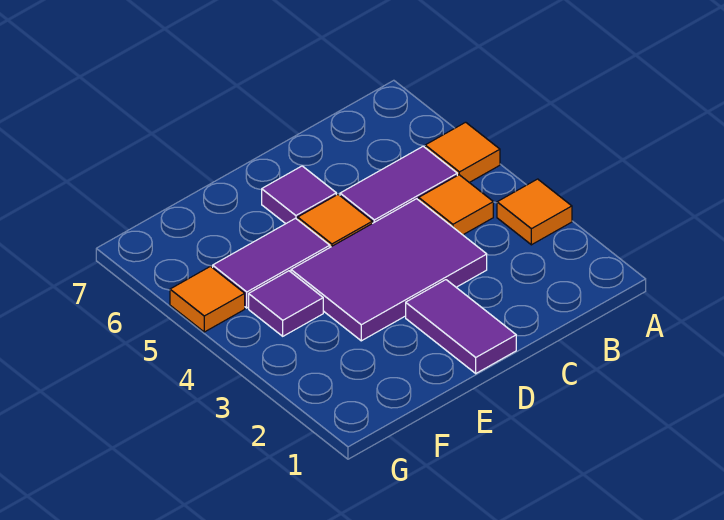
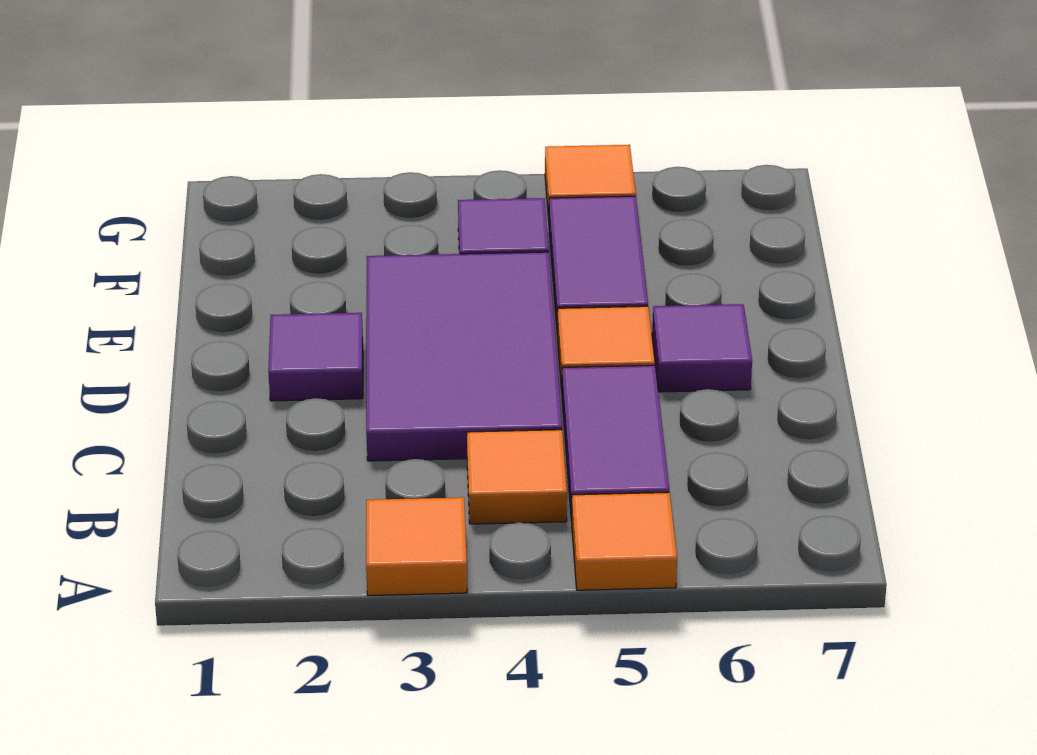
purple tile D1:D2 level 1 -> purple tile D2 level 1

